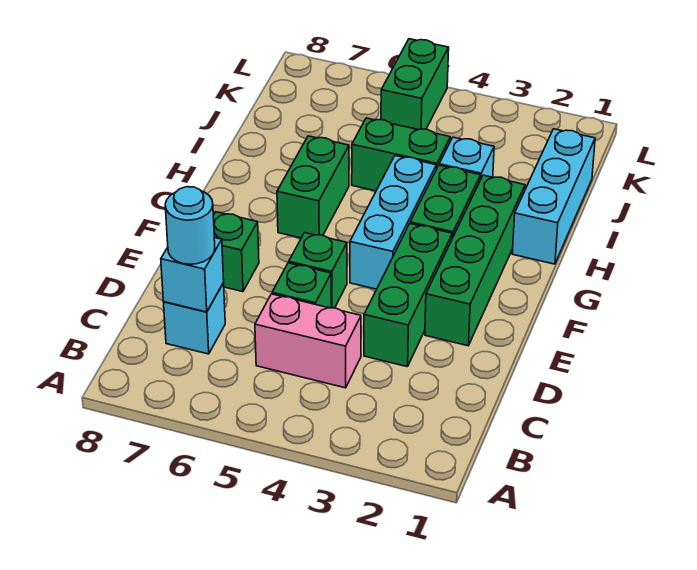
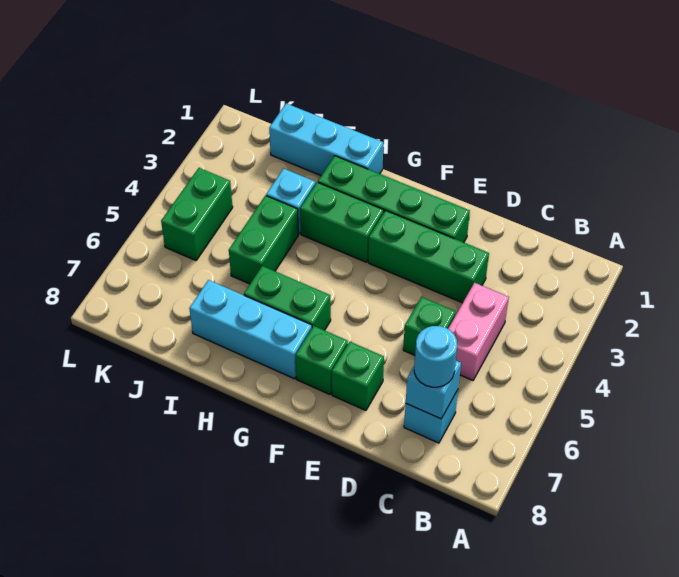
green brick E5 level 1 -> green brick F7 level 1
cyan brick F4:H4 level 1 -> cyan brick G7:I7 level 1
green brick K5:L5 level 1 -> green brick K4:K5 level 1

